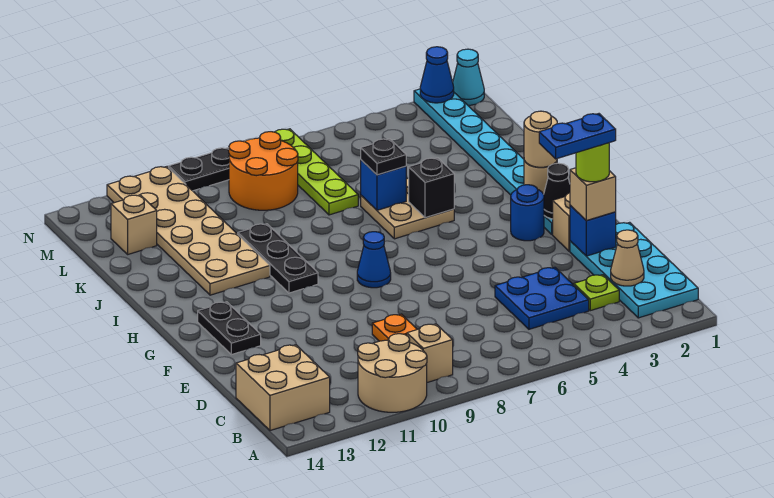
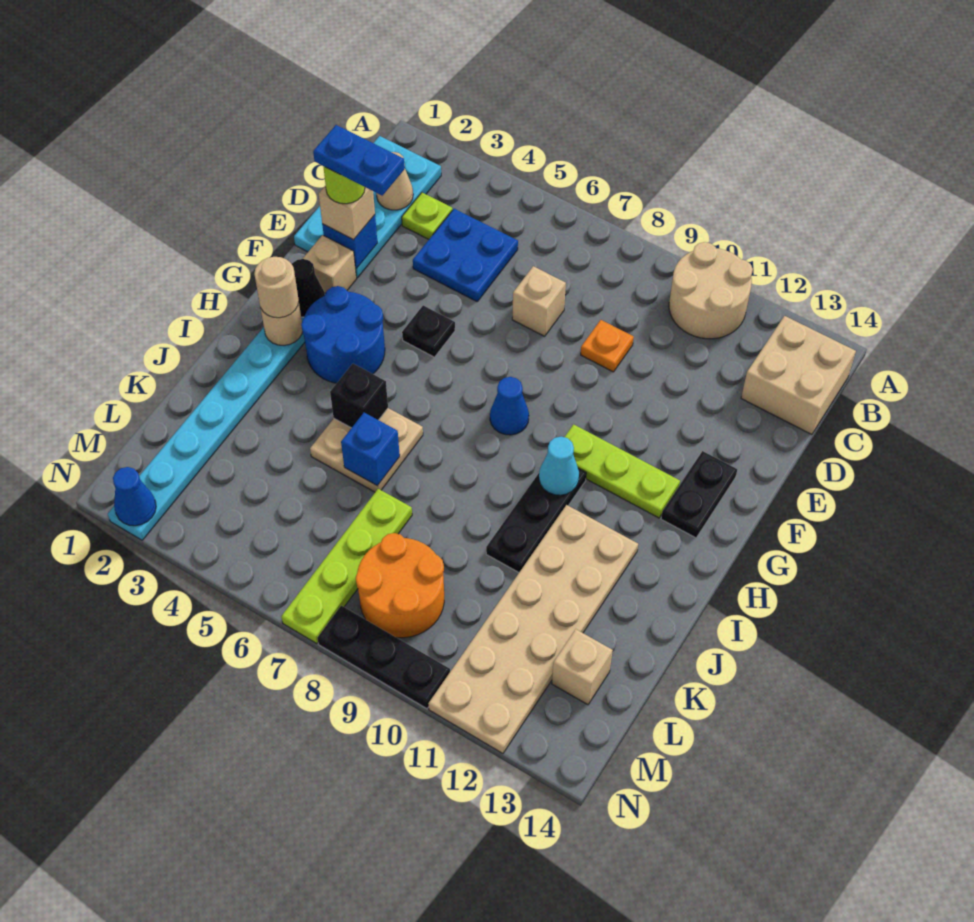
tan brick B9 level 1 -> tan brick D7 level 1
blue round brick G3 level 1 -> blue round brick G3:H4 level 1
none -> lime plate G10:G12 level 1
black plate J6 level 3 -> black plate F5 level 1
cyan cone N1 level 1 -> cyan cone H10 level 2

